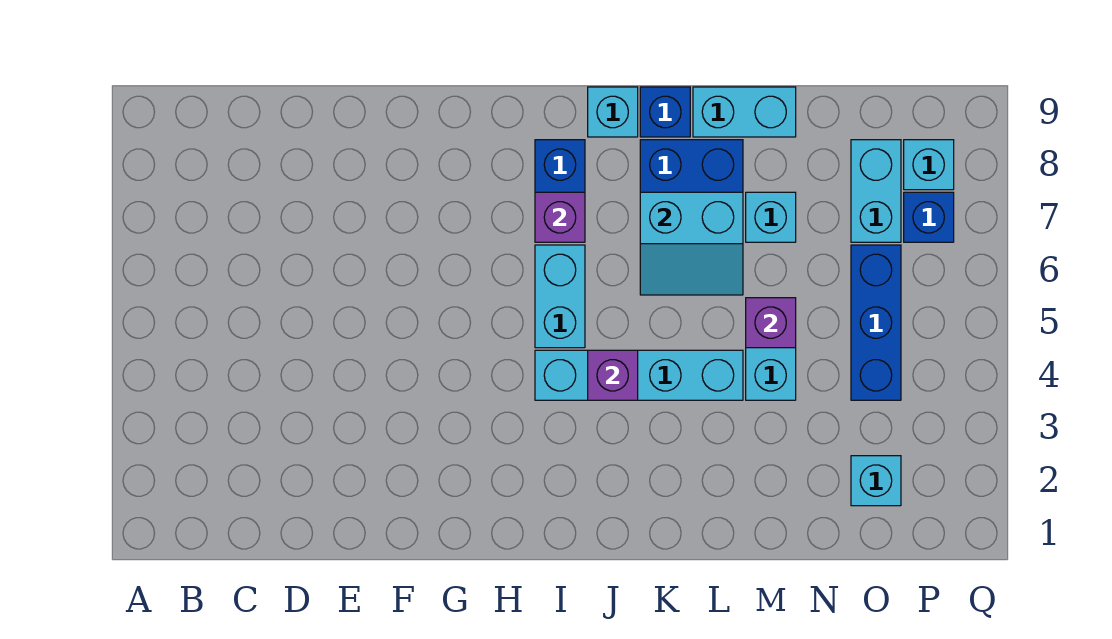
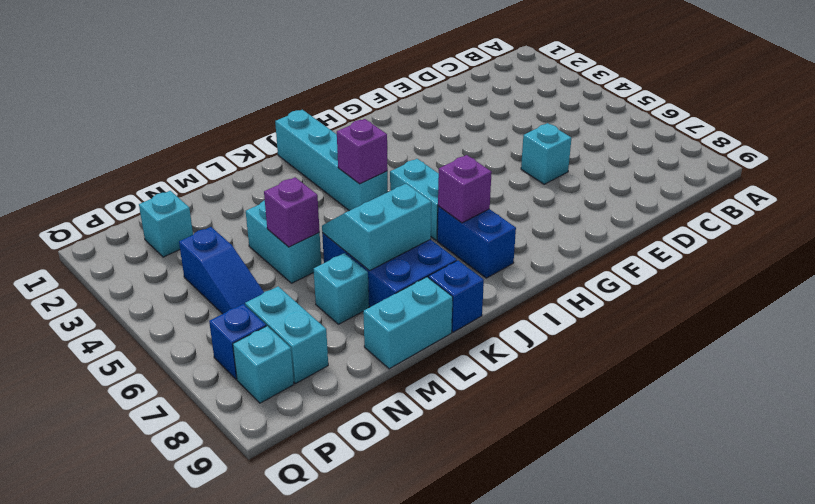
cyan brick I4:L4 level 1 -> cyan brick J1:J4 level 1
cyan brick J9 level 1 -> cyan brick E6 level 1
blue brick O4:O6 level 1 -> blue slope O4:O6 level 1 top 4

